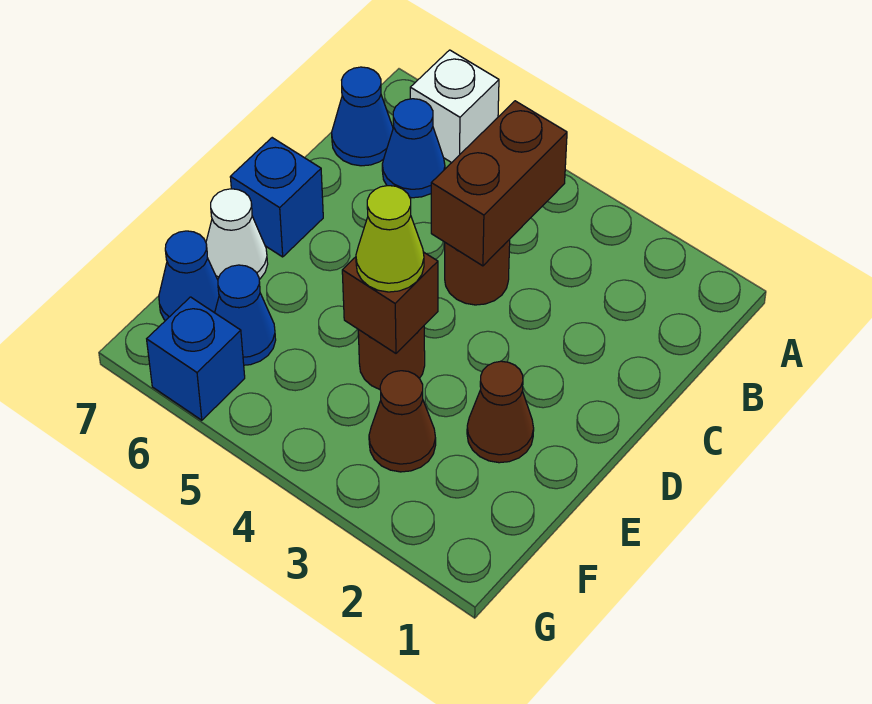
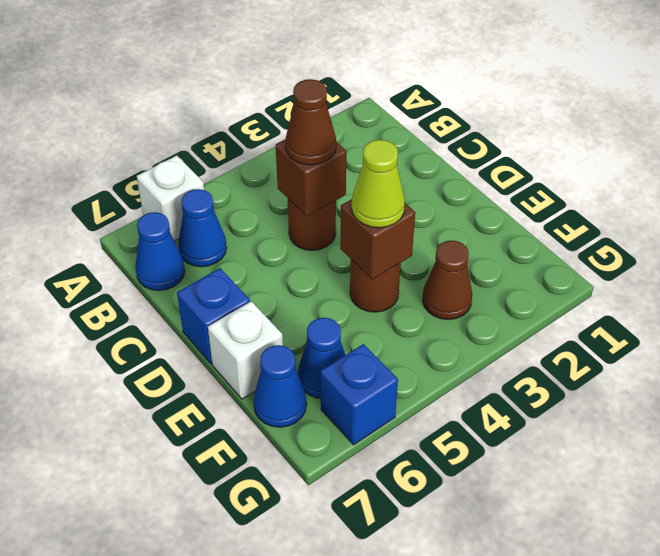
brown brick B4:C4 level 2 -> brown brick C4 level 2
brown cone E2 level 1 -> brown cone C4 level 3
white cone E7 level 1 -> white brick E7 level 1

